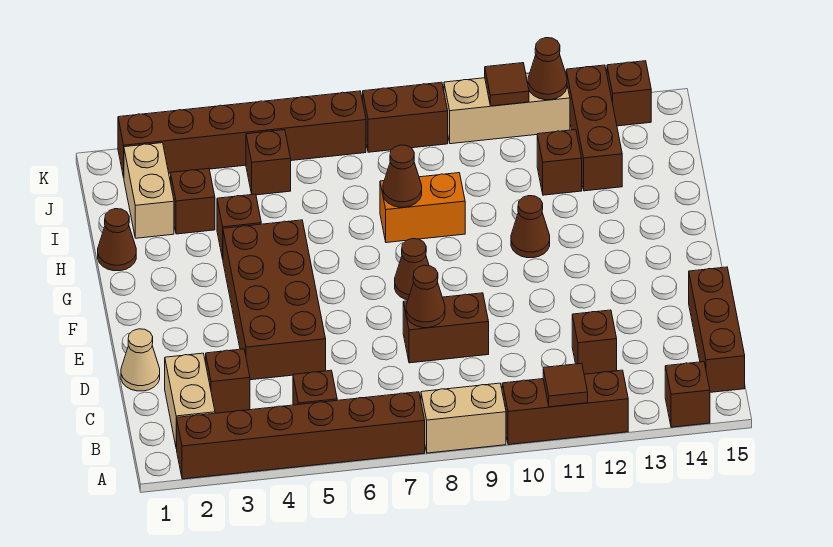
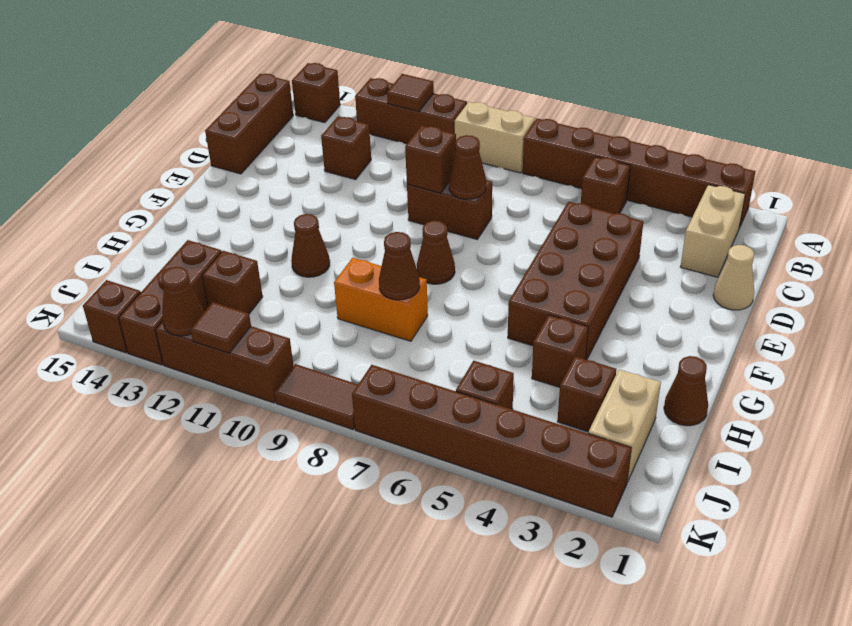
brown brick C3 level 1 -> brown brick D9 level 2
brown brick K8:K9 level 1 -> brown tile K8:K9 level 1
tan brick K10:K12 level 1 -> brown brick K10:K12 level 1

